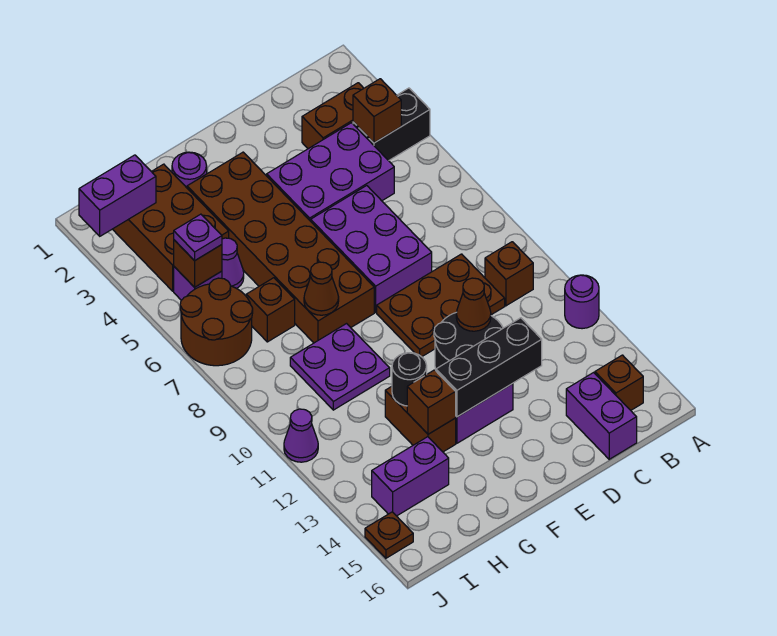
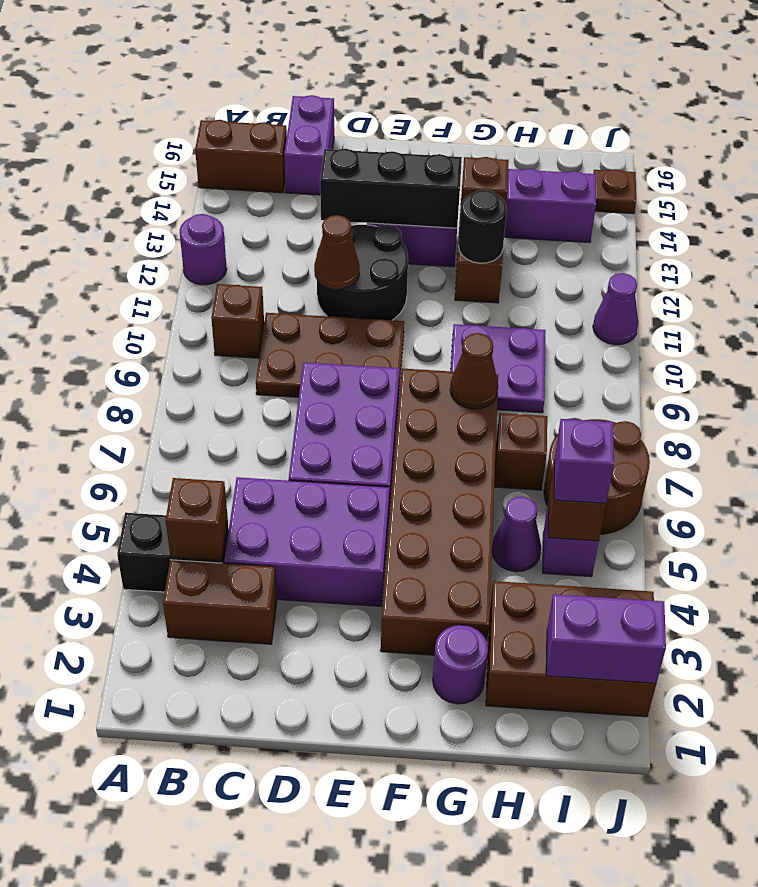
brown brick B15 level 1 -> brown brick A15:B15 level 1
brown brick H2:I4 level 1 -> brown brick H2:J3 level 1
purple plate I5 level 3 -> purple brick I5 level 3

